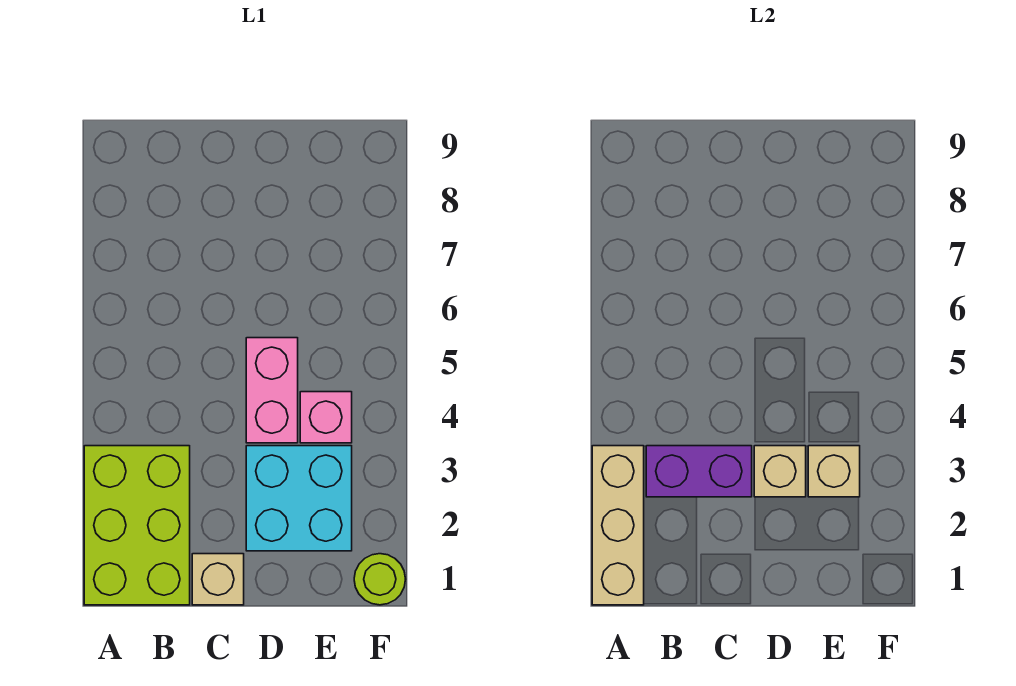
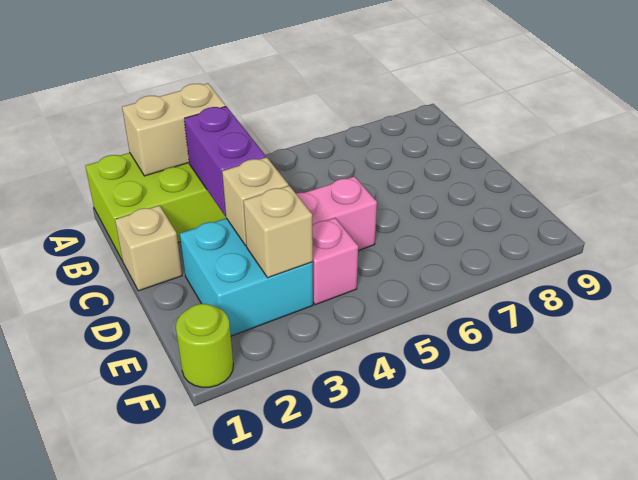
tan brick A1:A3 level 2 -> tan brick A2:A3 level 2

